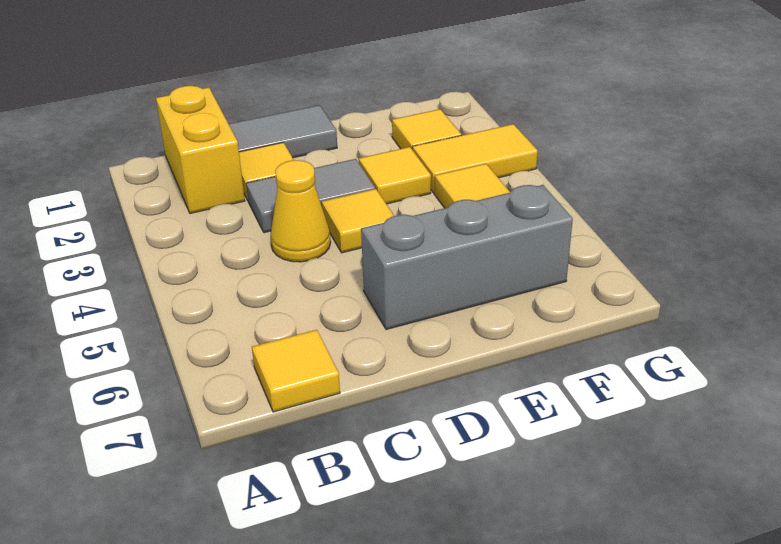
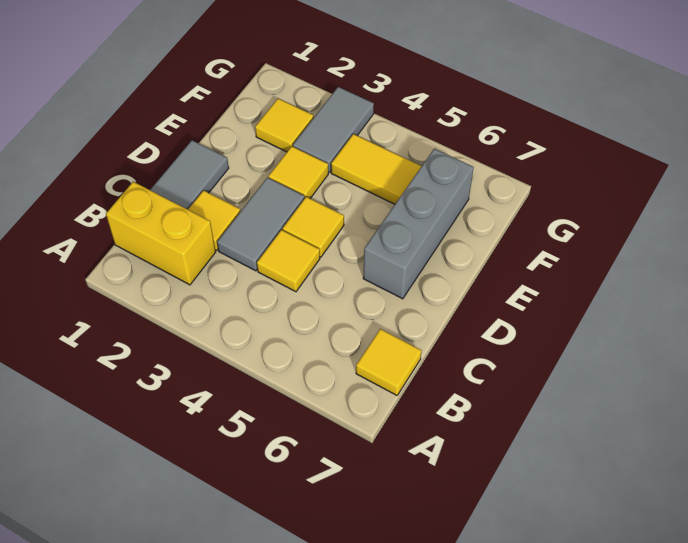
yellow cone C4 level 1 -> yellow tile C4 level 1
yellow tile F3:G3 level 1 -> grey tile F3:G3 level 1

